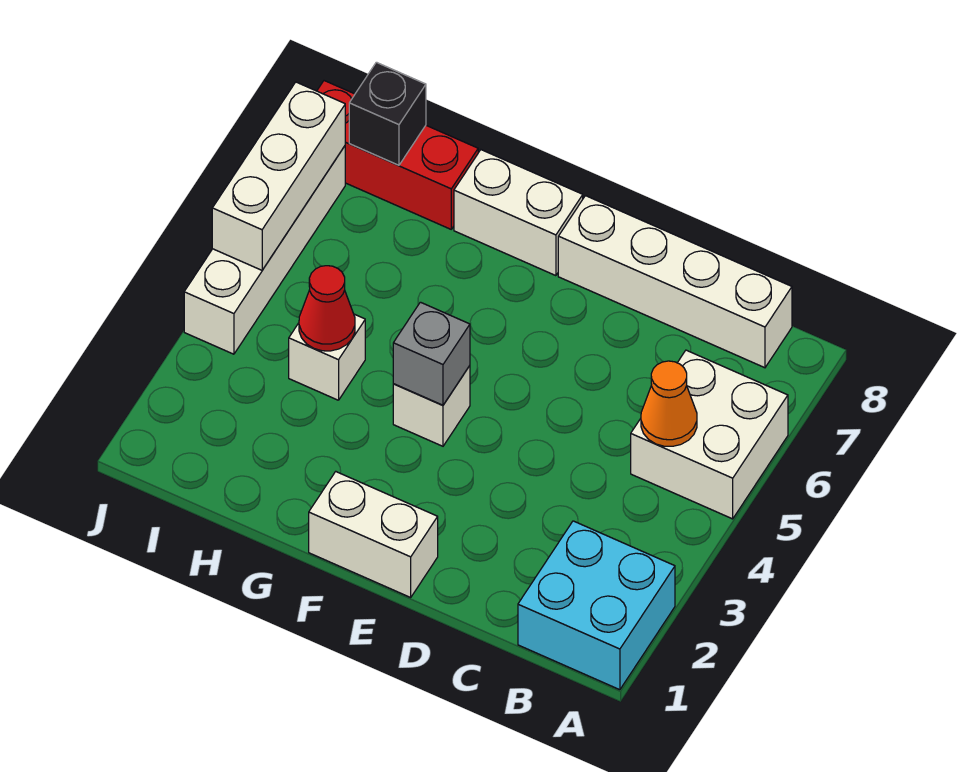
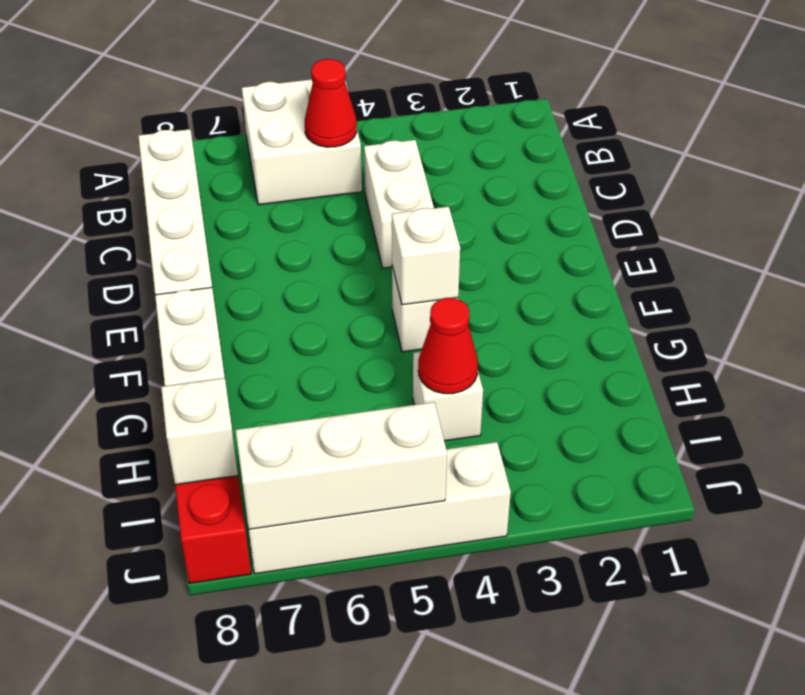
cyan brick A1:B2 level 1 -> none
orange cone B5 level 2 -> red cone B5 level 2
white brick E1:F1 level 1 -> white brick C4:D4 level 1
grey brick F4 level 2 -> white brick F4 level 2
black brick I8 level 2 -> white brick I8 level 2

